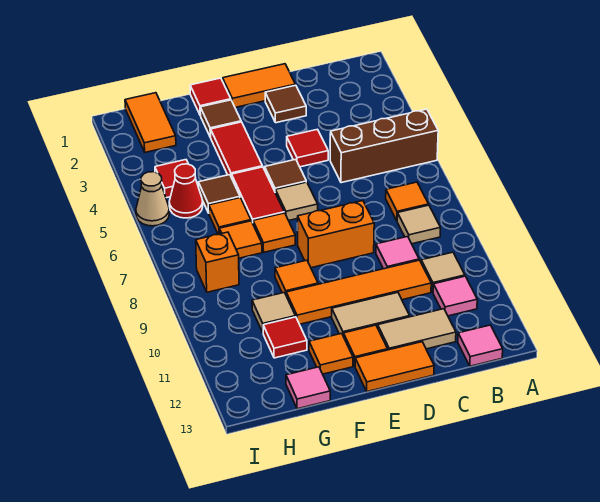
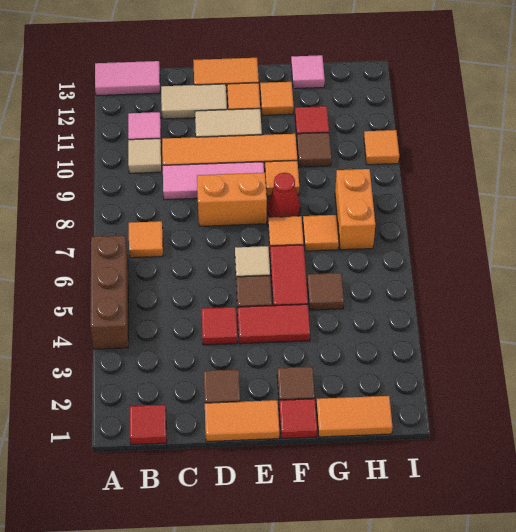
brown brick A5:C5 level 1 -> brown brick A4:A6 level 1
tan tile B8 level 1 -> none
pink tile B13 level 1 -> pink tile A13:B13 level 1
pink tile C9 level 1 -> pink tile C9:E9 level 1
red tile F3:F4 level 1 -> red tile E4:F4 level 1
orange tile G6 level 1 -> orange tile I10 level 1
tan tile G10 level 1 -> brown tile G10 level 1
orange tile H1:H2 level 1 -> orange tile G1:H1 level 1
red tile H4 level 1 -> red tile B1 level 1
red cone H5 level 1 -> red cone F8 level 1
orange brick H8 level 1 -> orange brick H7:H8 level 1
tan cone I5 level 1 -> none

